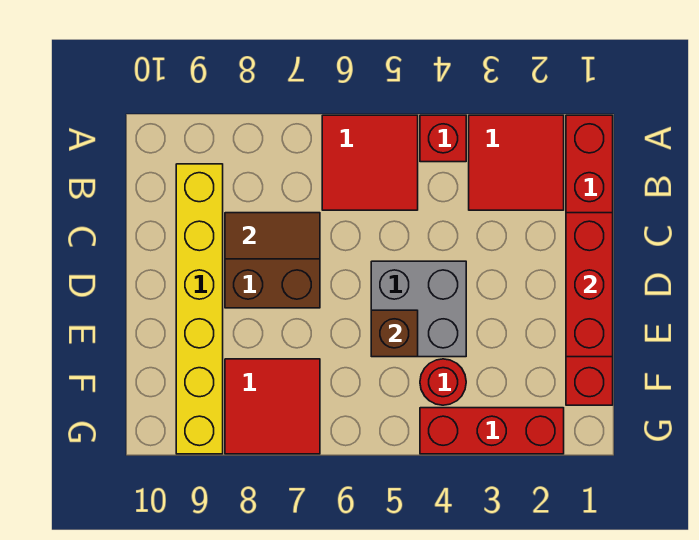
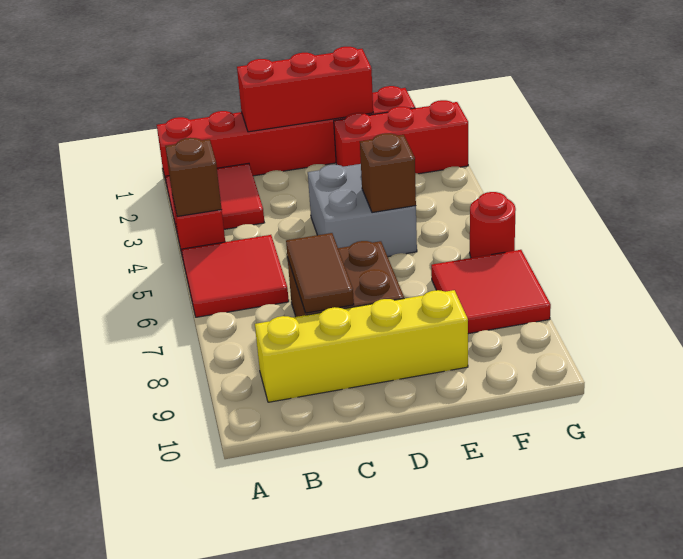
none -> brown brick A4 level 2
yellow brick B9:G9 level 1 -> yellow brick B9:E9 level 1
red round brick F4 level 1 -> red round brick G6 level 1
red brick G2:G4 level 1 -> red brick E2:G2 level 1

